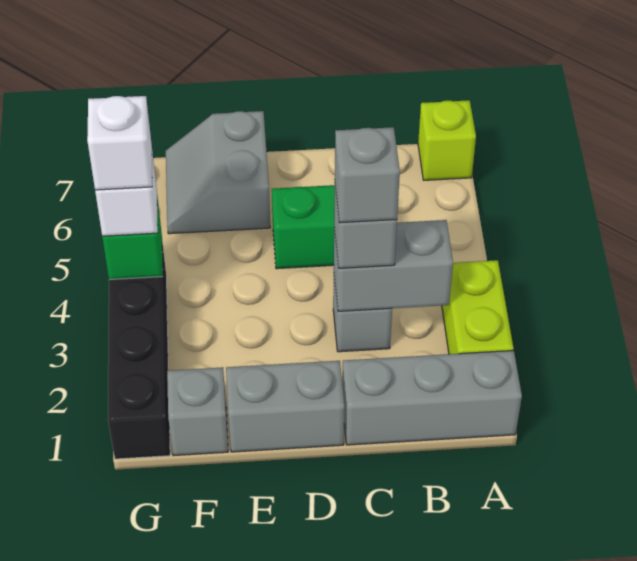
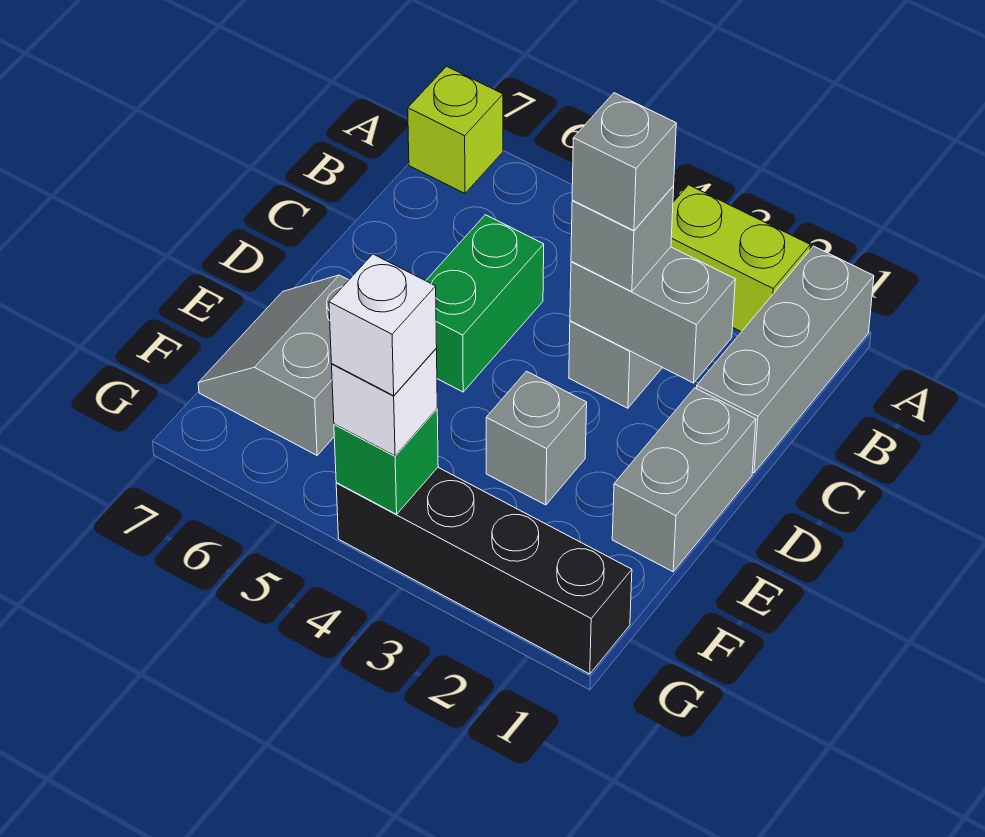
grey brick B3:C3 level 2 -> grey brick C2:C3 level 2
grey slope E6:F7 level 1 top E -> grey slope E6:F7 level 1 top 6
grey brick F1 level 1 -> grey brick E3 level 1

